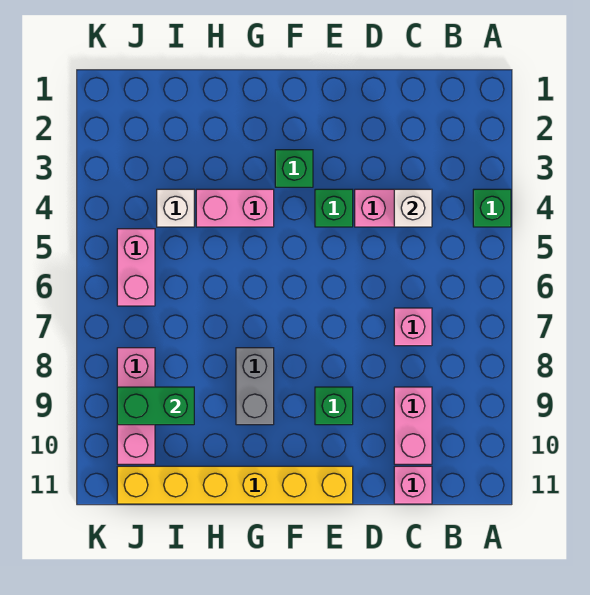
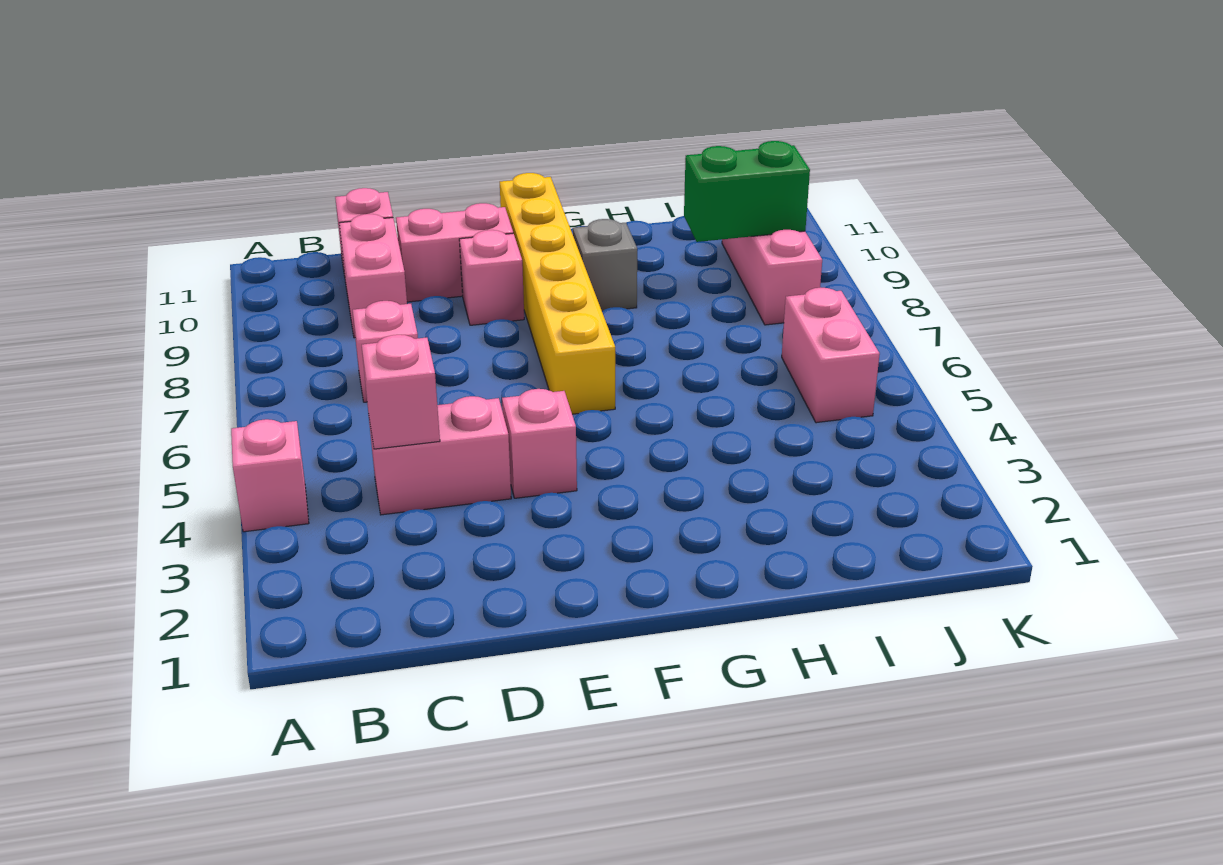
green brick A4 level 1 -> pink brick A4 level 1
white brick C4 level 2 -> pink brick C4 level 2
green brick E4 level 1 -> pink brick E4 level 1
green brick E9 level 1 -> pink brick E9 level 1
yellow brick E11:J11 level 1 -> yellow brick F6:F11 level 1
green brick F3 level 1 -> none
pink brick G4:H4 level 1 -> pink brick D10:E10 level 1
grey brick G8:G9 level 1 -> grey brick G9 level 1
white brick I4 level 1 -> none

